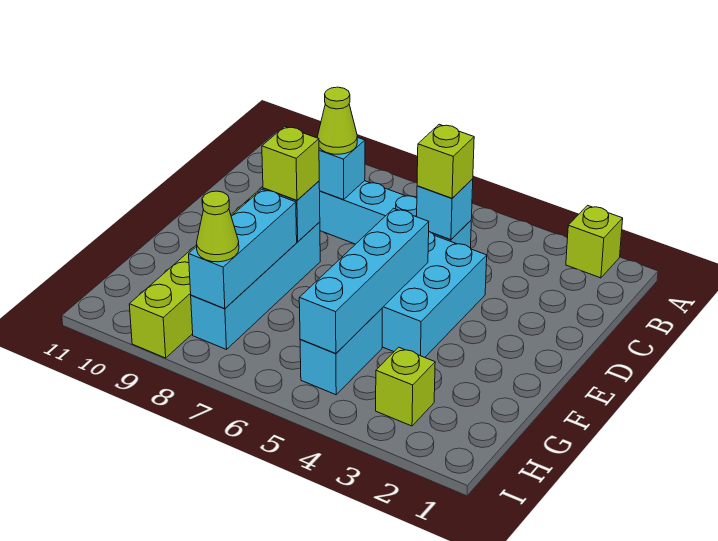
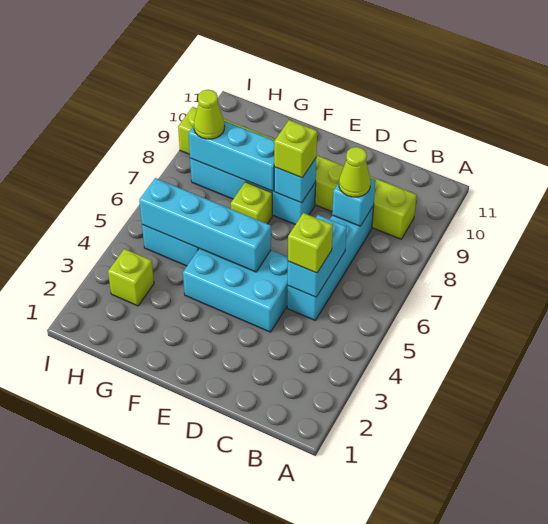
lime brick A2 level 1 -> lime brick F7 level 1
cyan brick C5 level 2 -> cyan brick C5:C6 level 2

